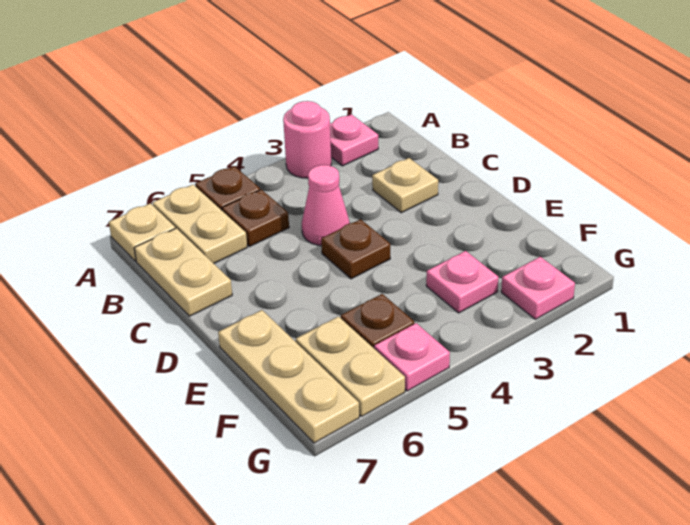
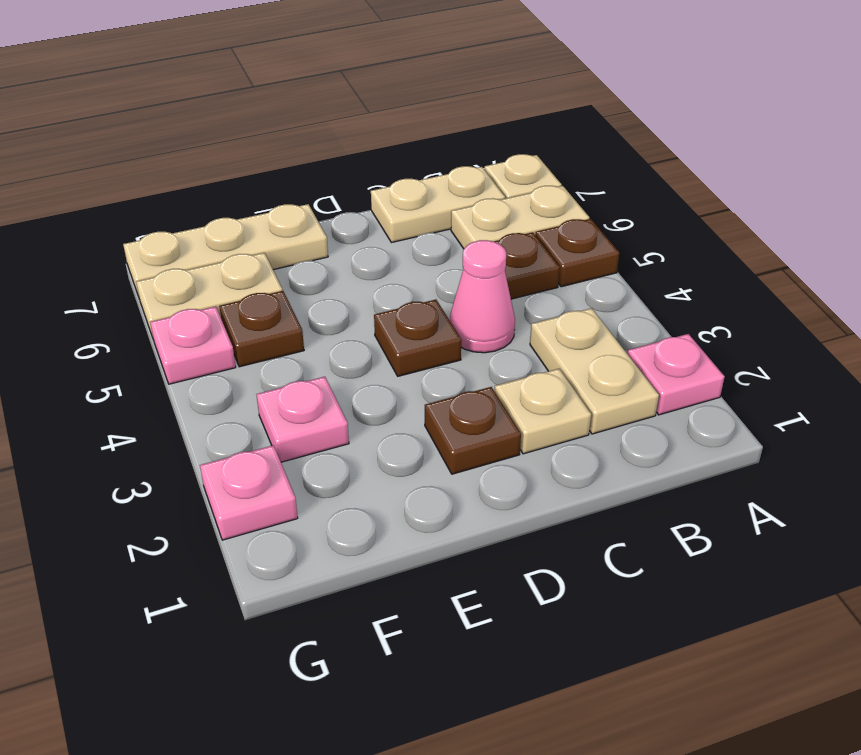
pink round brick A3 level 1 -> none
none -> tan plate B2:B3 level 1
none -> brown plate D2 level 1

